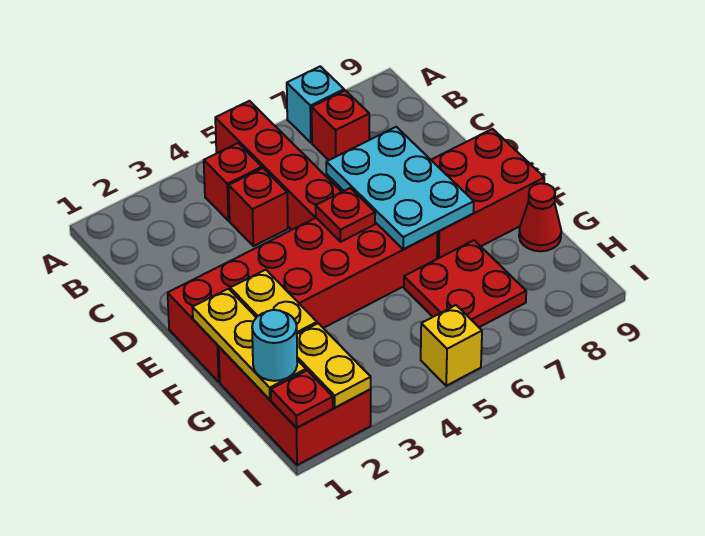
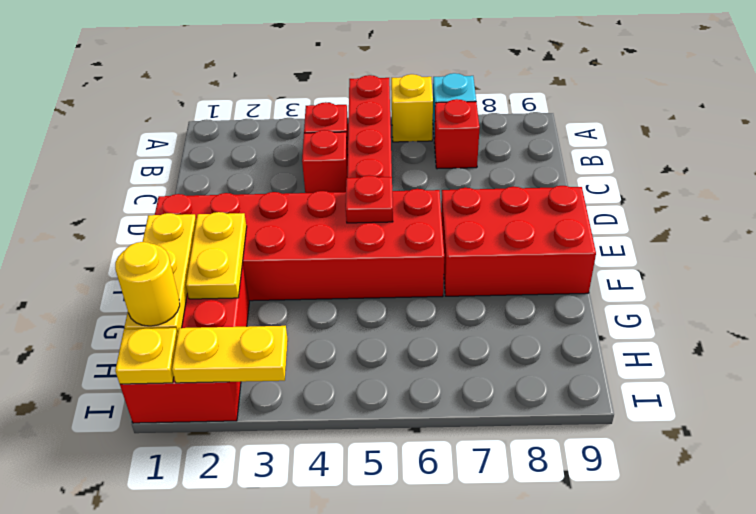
cyan plate D6:F7 level 2 -> none
red plate G6:H7 level 1 -> none
red cone G9 level 1 -> none
cyan round brick H1 level 3 -> yellow round brick H1 level 3
yellow plate H2:I2 level 2 -> yellow plate I2:I3 level 2
red plate I1 level 2 -> yellow plate I1 level 2
yellow brick I5 level 1 -> yellow brick A6 level 1

